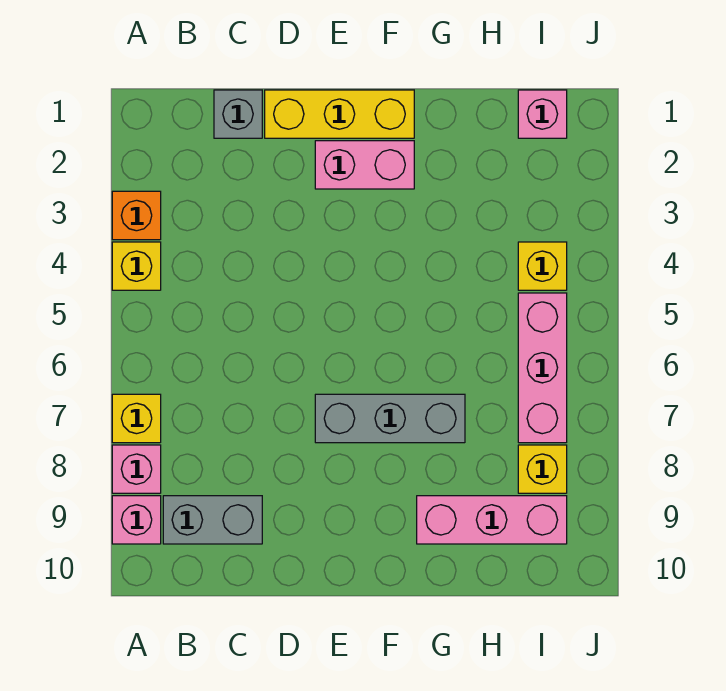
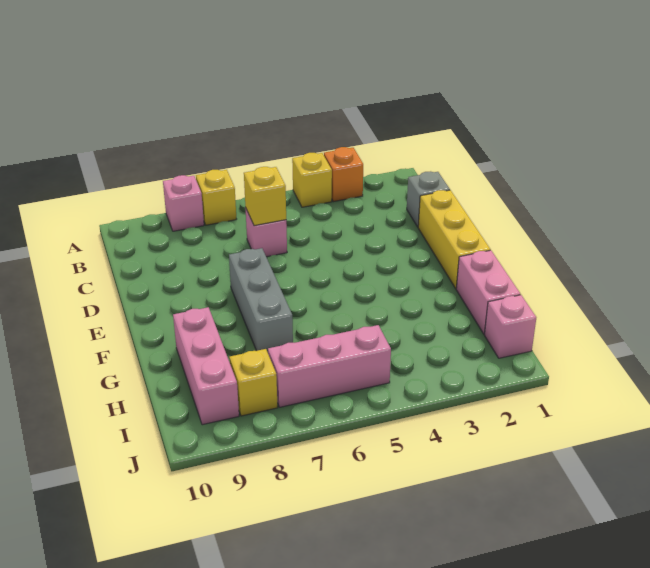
pink brick A9 level 1 -> pink brick C6 level 1
grey brick B9:C9 level 1 -> none
pink brick E2:F2 level 1 -> pink brick G1:H1 level 1
yellow brick I4 level 1 -> yellow brick C6 level 2

